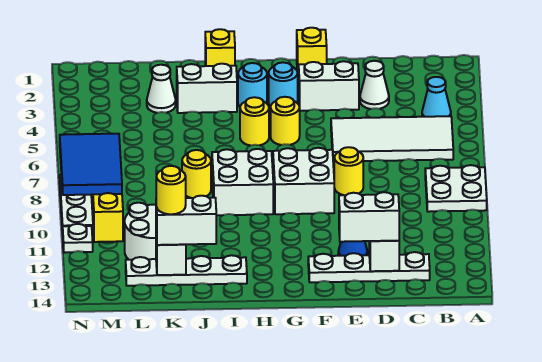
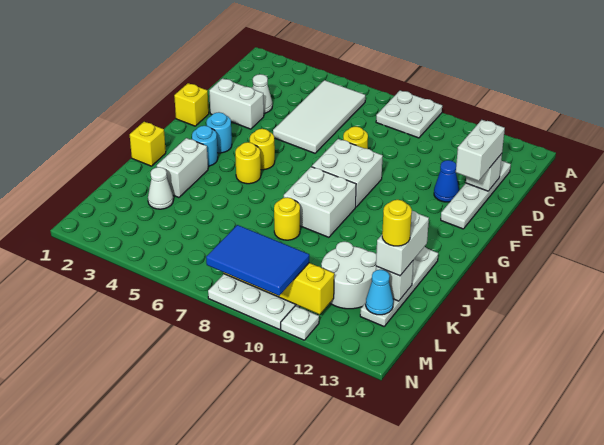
cyan cone B4 level 1 -> cyan cone L13 level 2
white brick E3:F3 level 1 -> white brick E2:E3 level 1

